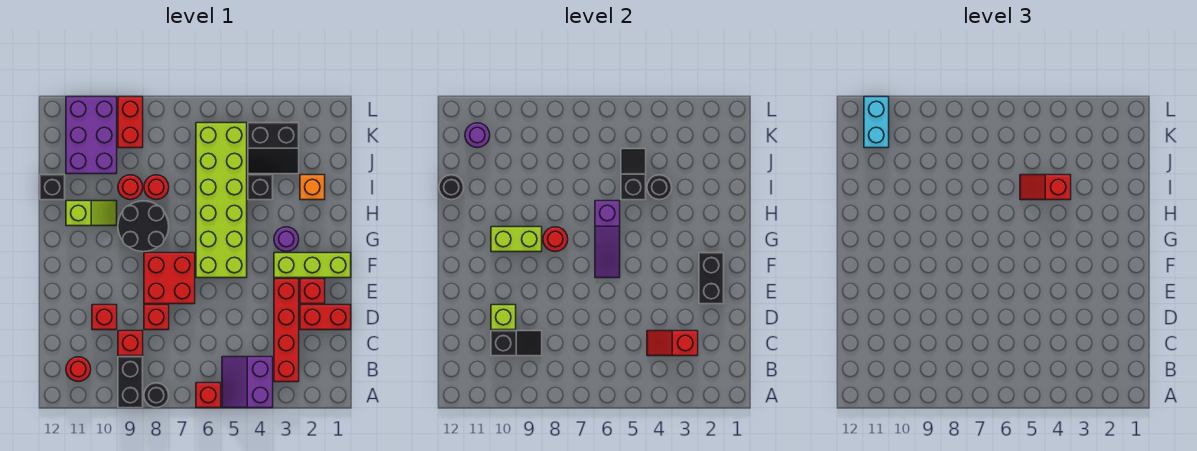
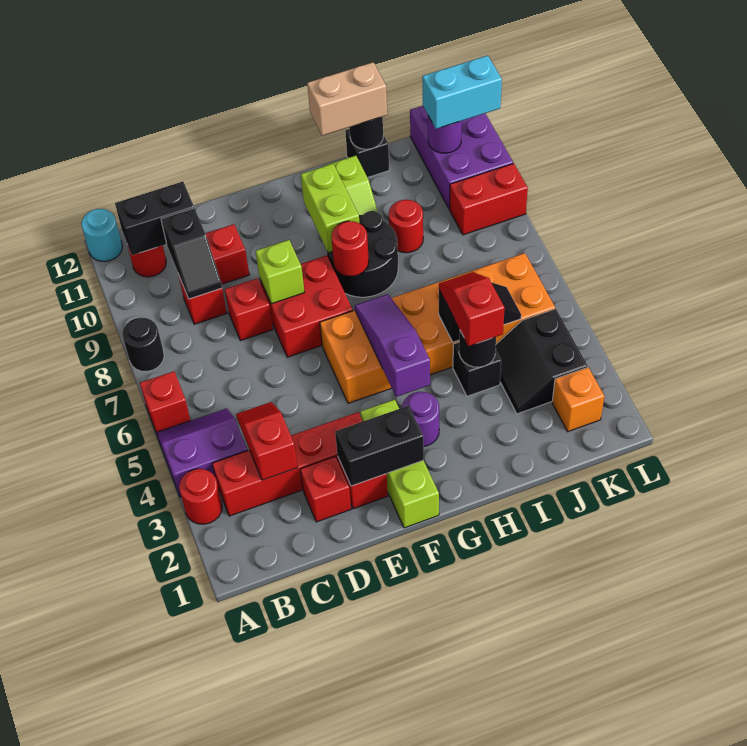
black brick A9:B9 level 1 -> black brick B11:C11 level 2
none -> cyan round brick A12 level 1
red brick D1:D2 level 1 -> red brick D2 level 1
lime brick D10 level 2 -> lime brick E8 level 2
lime brick F5:K6 level 1 -> orange brick F5:K6 level 1
purple slope F6:H6 level 2 top H -> purple slope G4:G6 level 2 top 4
none -> tan brick H12:I12 level 3
orange brick I2 level 1 -> orange brick K2 level 1
red round brick I8 level 1 -> red round brick A3 level 1
purple brick J10:L11 level 1 -> purple brick K10:L12 level 1

